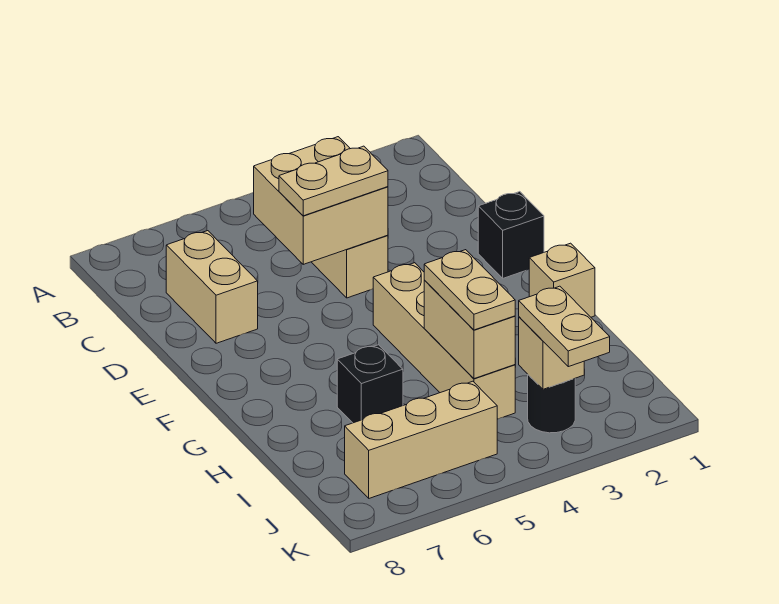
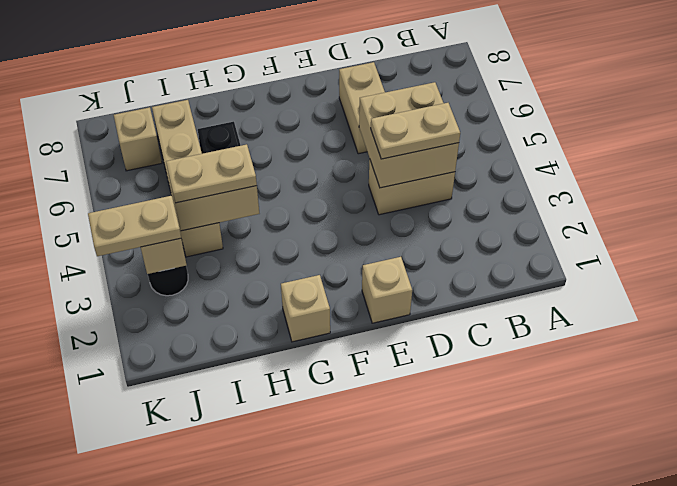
tan brick C7:D7 level 1 -> tan brick D6:D7 level 1
tan plate D4:D5 level 3 -> tan plate C4:D4 level 3
black brick E1 level 1 -> tan brick E1 level 1
tan brick F4:I4 level 1 -> tan brick I4:I7 level 1
tan brick J5:J7 level 1 -> tan brick J7 level 1

